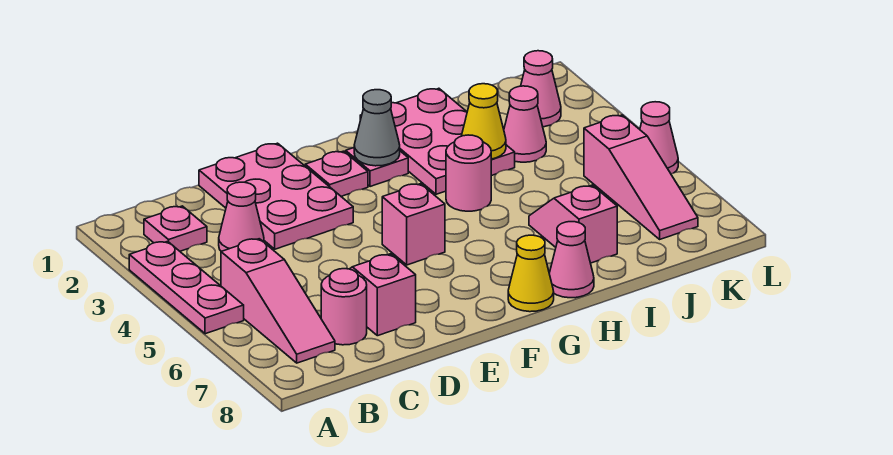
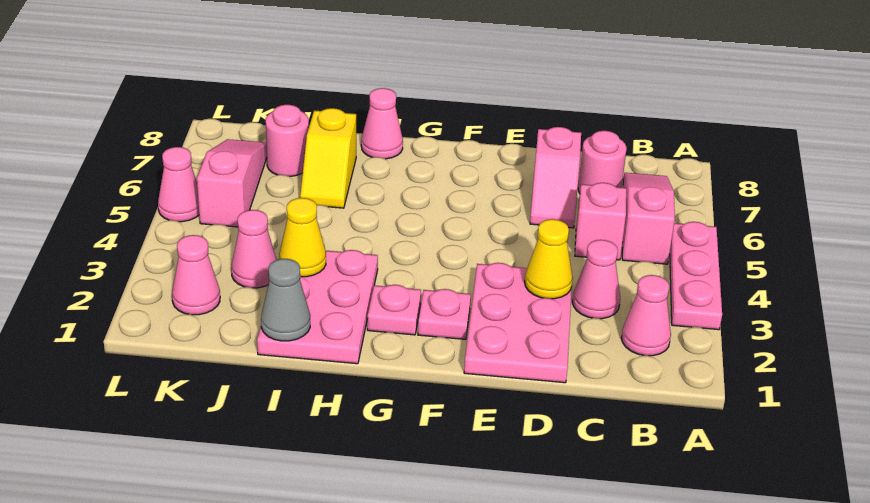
pink plate B2 level 1 -> pink cone B2 level 1
pink brick F5 level 1 -> pink brick C5 level 1
grey cone G2 level 2 -> grey cone I1 level 2
yellow cone G8 level 1 -> yellow cone D3 level 2
pink round brick H4 level 1 -> pink round brick J7 level 1
pink slope I6:I7 level 1 top 7 -> yellow slope I6:I7 level 1 top 7

